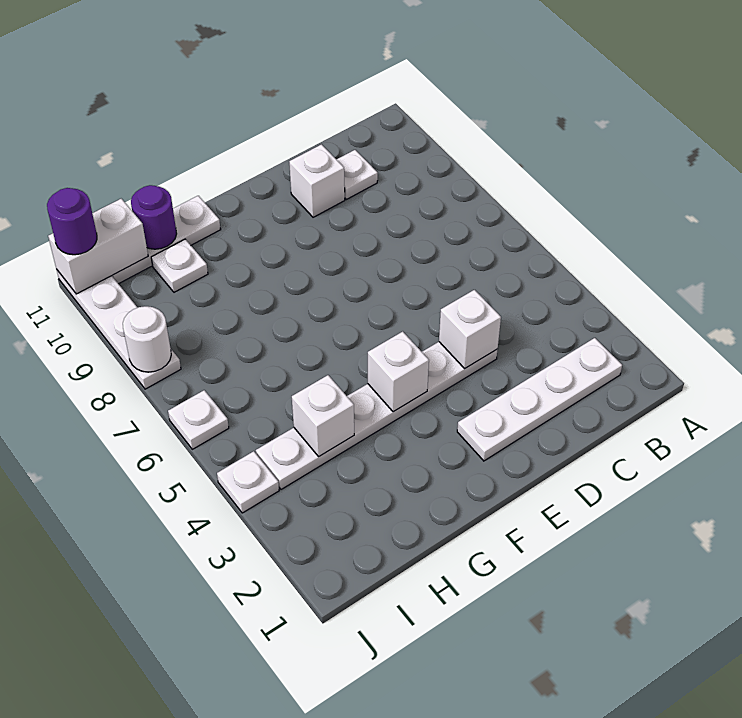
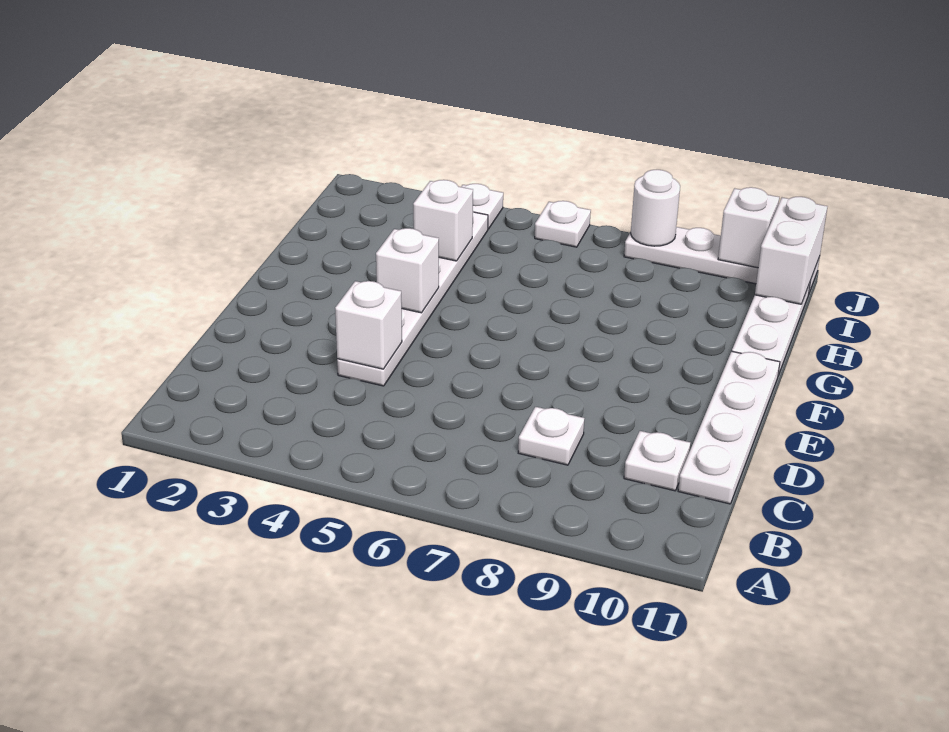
white plate B2:E2 level 1 -> white plate C11:F11 level 1
white brick D10 level 1 -> white brick J10 level 2
white plate H10 level 1 -> white plate C8 level 1
purple round brick H11 level 2 -> none
purple round brick J11 level 3 -> none

